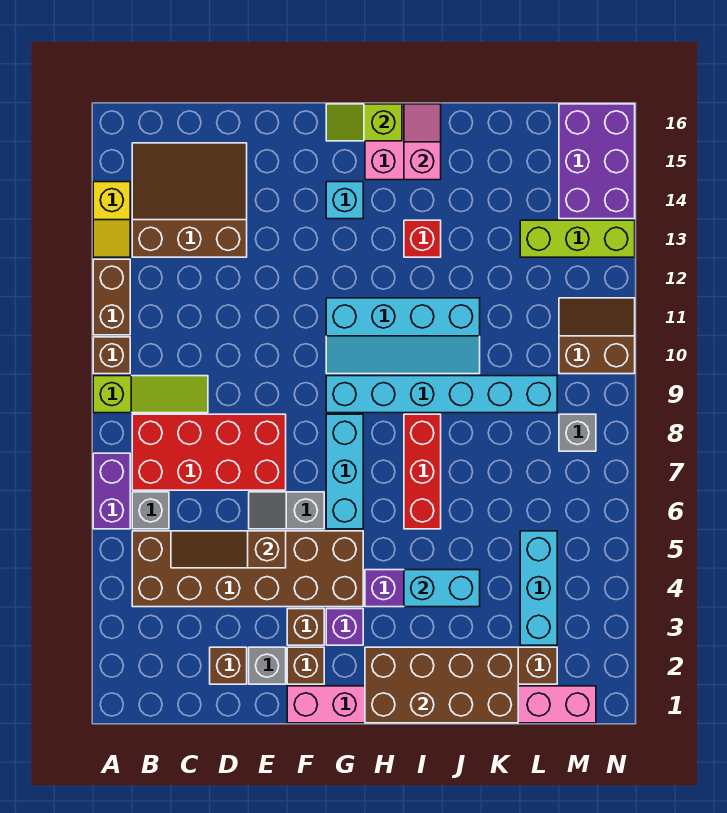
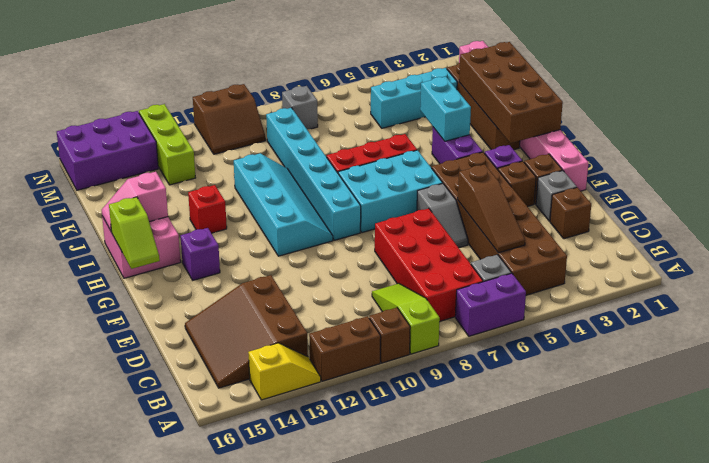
cyan brick G6:G8 level 1 -> cyan brick G6:H8 level 1
cyan brick G14 level 1 -> purple brick G14 level 1
brown slope M10:N11 level 1 top 10 -> brown slope M10:N11 level 1 top N

